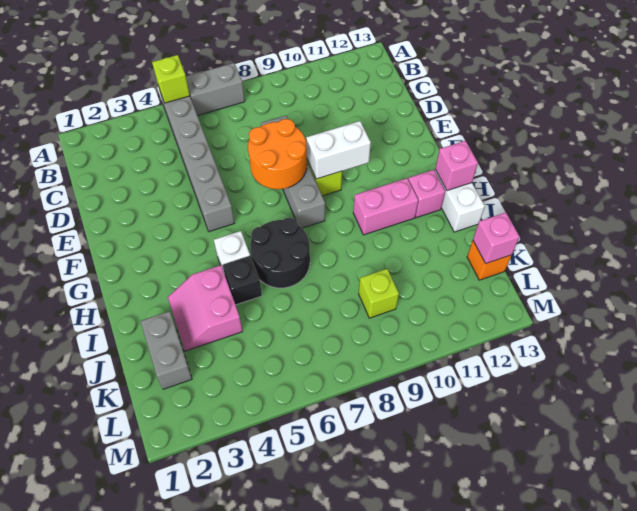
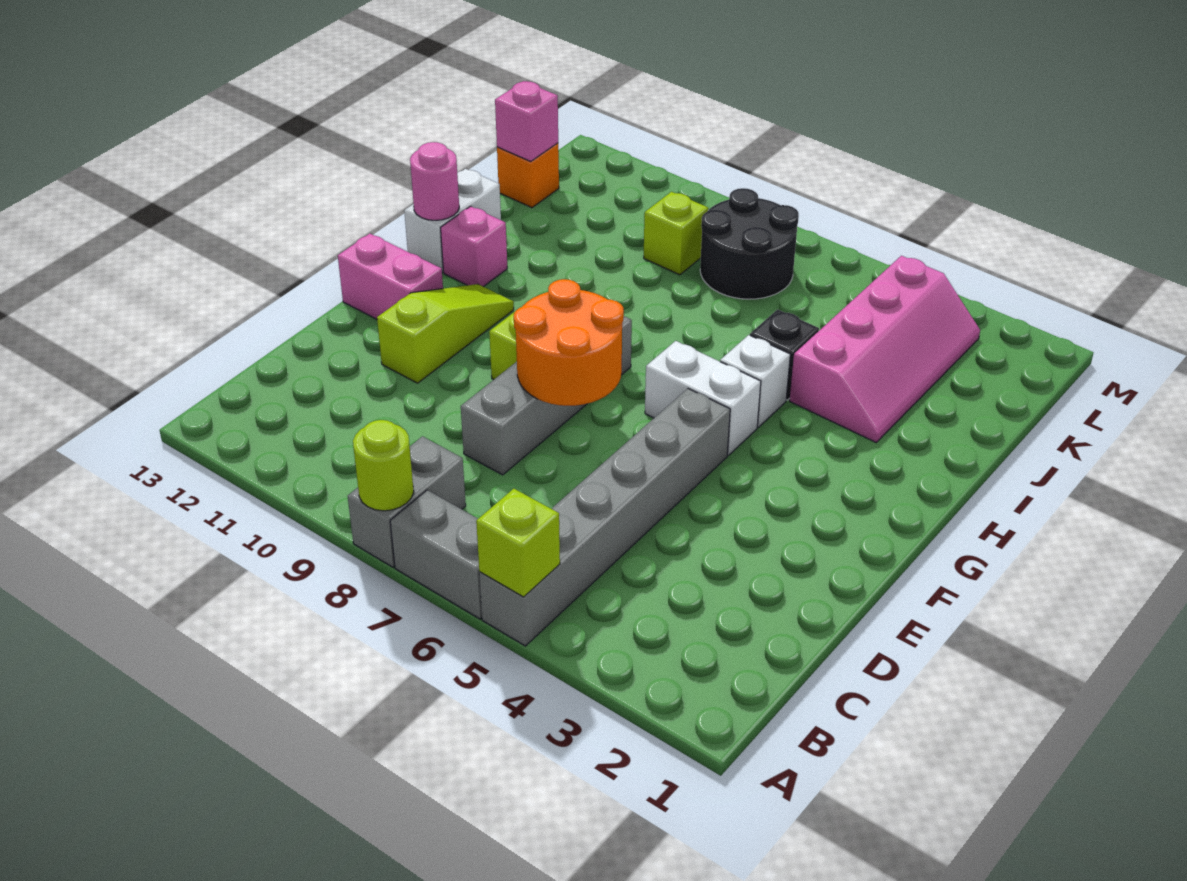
none -> lime round brick A8 level 2
none -> lime slope E11:G11 level 1 top E
white brick F9:F10 level 2 -> white brick G5:G6 level 1
black round brick H6:I7 level 1 -> black round brick K7:L8 level 1
pink brick H10:H11 level 1 -> pink brick F12:F13 level 1
pink brick H13 level 2 -> pink round brick H13 level 2
pink slope I3:J4 level 1 top 4 -> pink slope I3:L4 level 1 top 4
grey brick J2:K2 level 1 -> grey brick A8:B8 level 1

